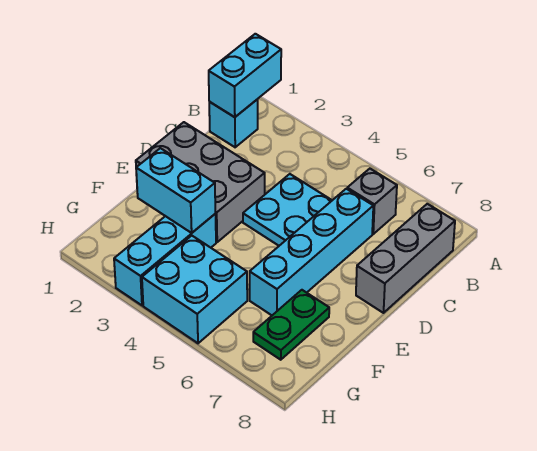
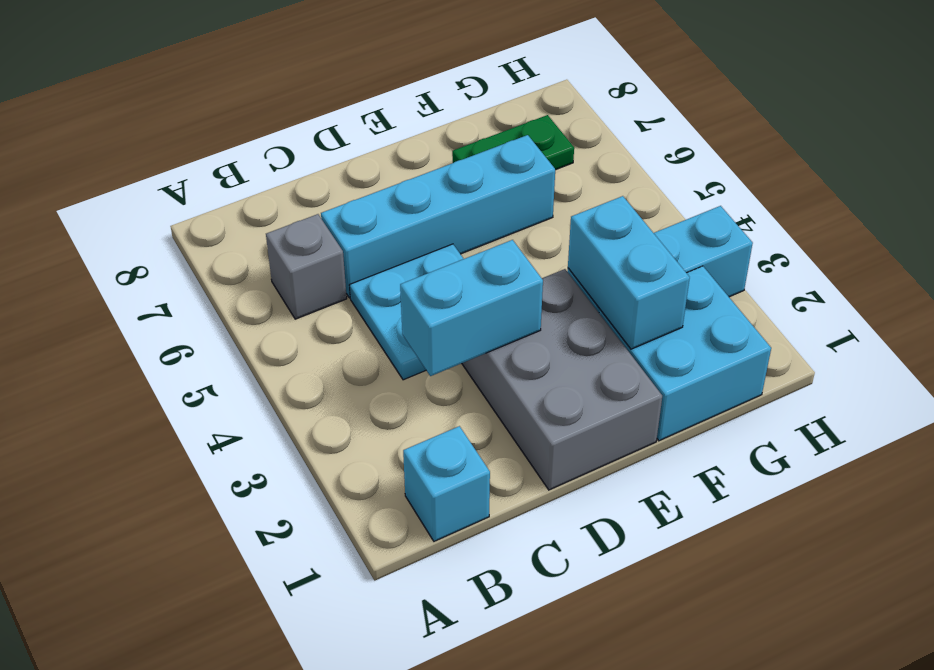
cyan brick A1:B1 level 2 -> cyan brick C3:D3 level 2
grey brick B8:D8 level 1 -> none
cyan brick G4:H5 level 1 -> cyan brick F1:G2 level 1

